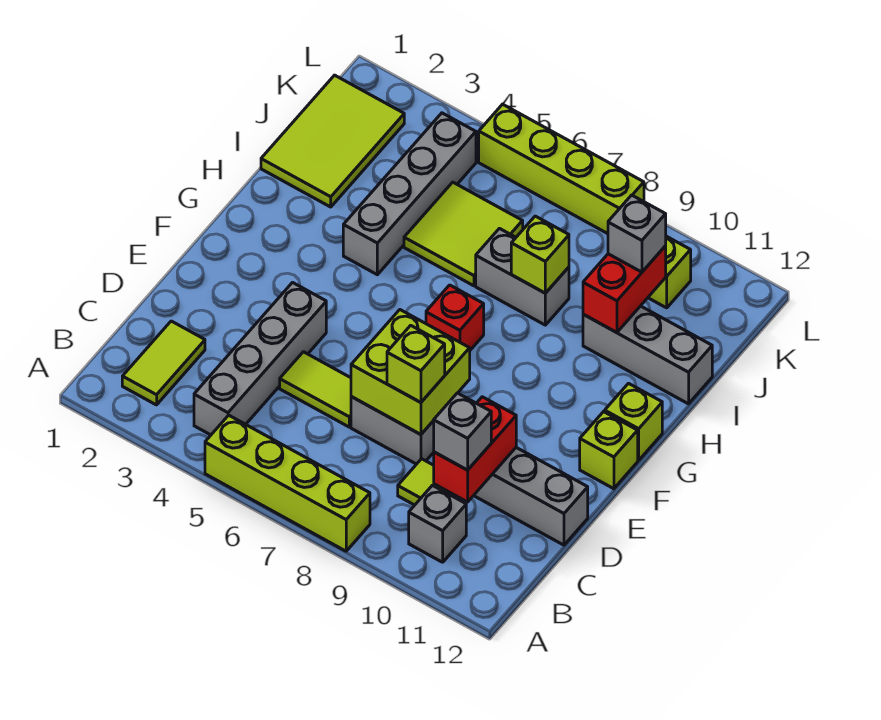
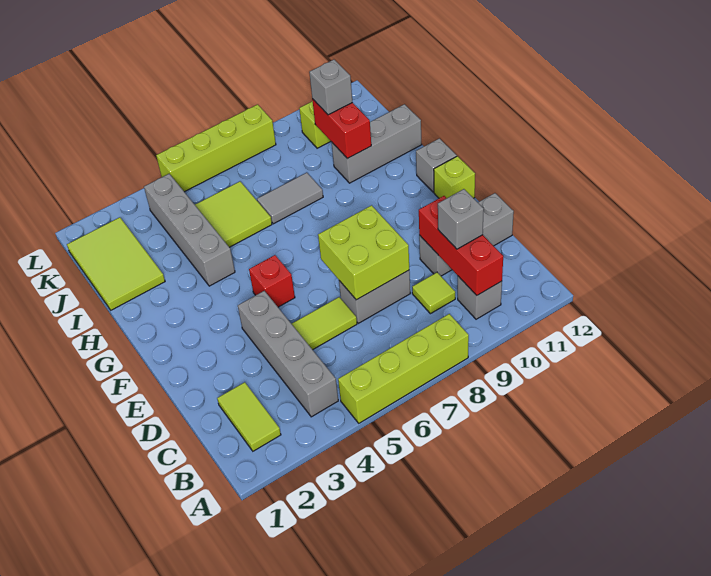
red brick C10:D10 level 2 -> red brick B10:D10 level 2
lime brick D8 level 3 -> none
red brick G7 level 1 -> red brick F5 level 1
lime brick G12 level 1 -> grey brick G12 level 1
grey brick I7:I8 level 1 -> grey tile I7:I8 level 1
lime brick I8 level 2 -> none

